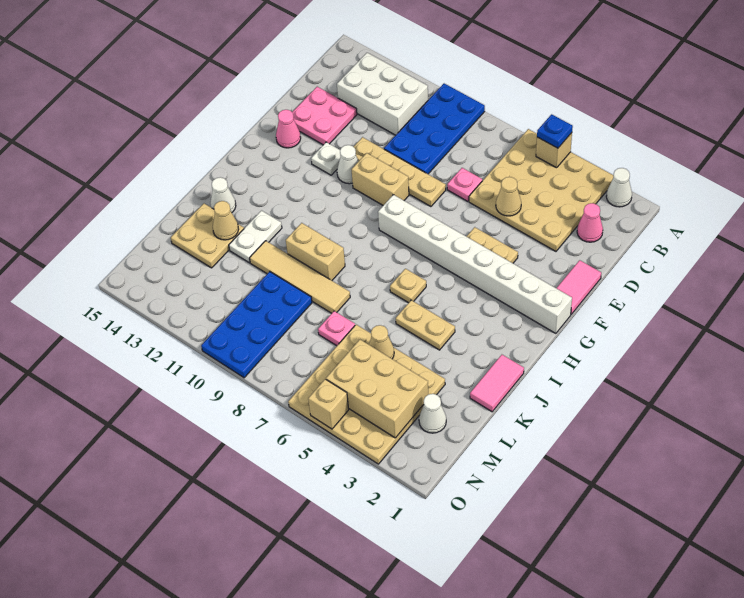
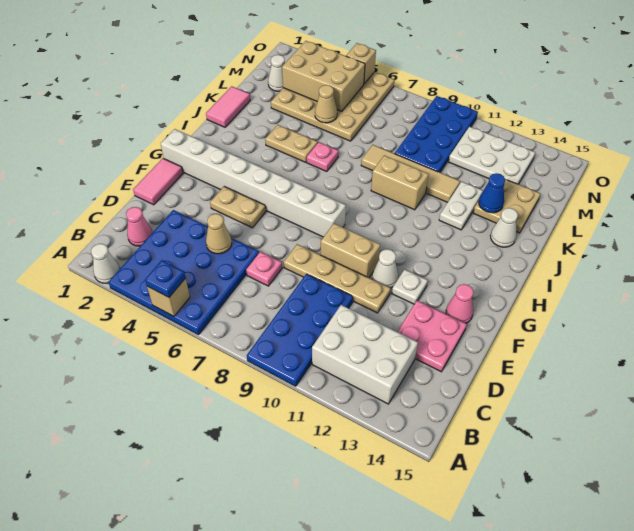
tan plate A3:D6 level 1 -> blue plate A3:D6 level 1
tan plate I6 level 1 -> none
tan cone K13 level 2 -> blue cone K13 level 2
pink plate L7 level 1 -> pink plate J6 level 1
none -> white plate M11:N13 level 1

